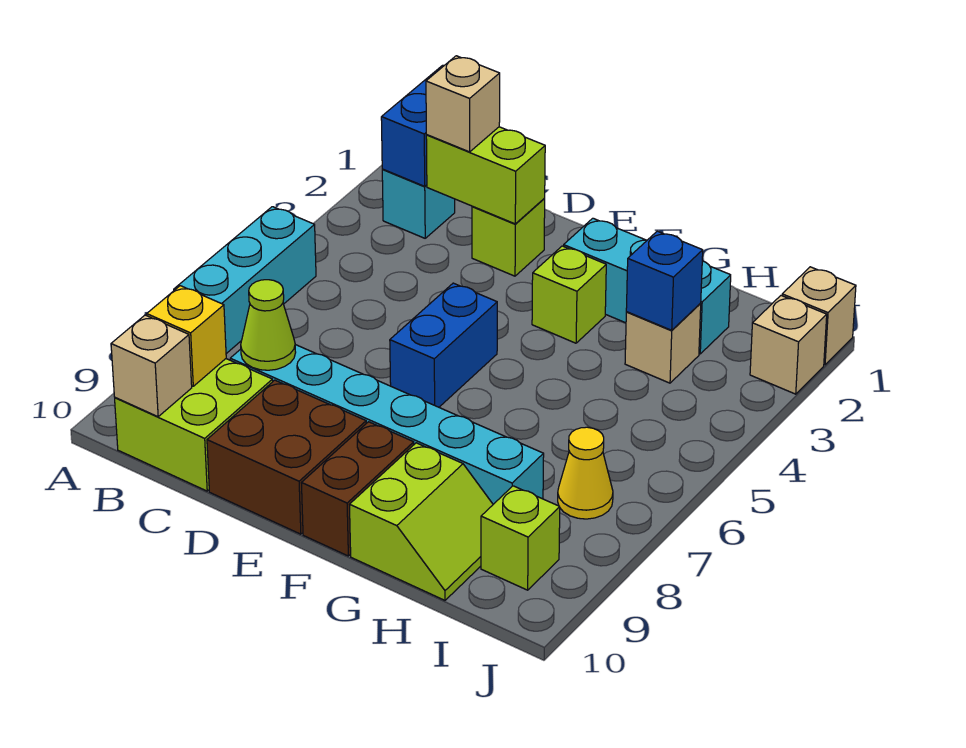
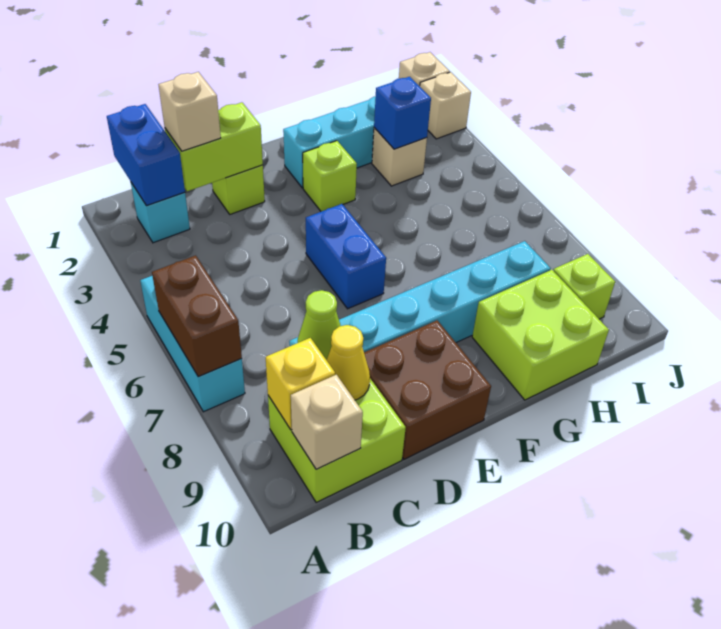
brown brick F9:F10 level 1 -> brown brick A6:A7 level 2
lime slope G9:H10 level 1 top G -> lime brick G9:H10 level 1
yellow cone I7 level 1 -> yellow cone C9 level 2

